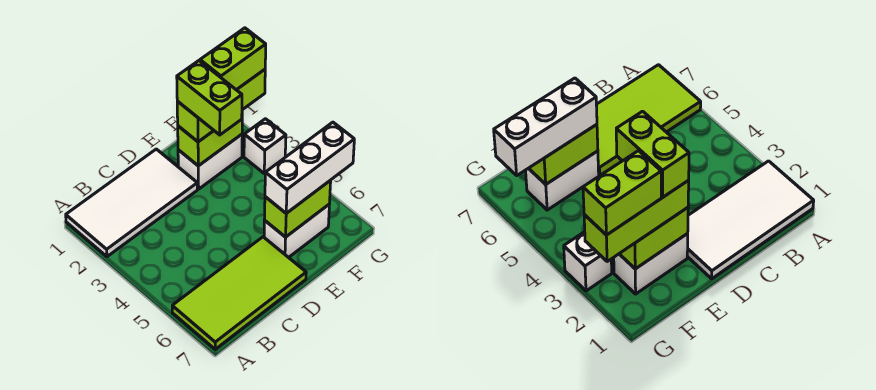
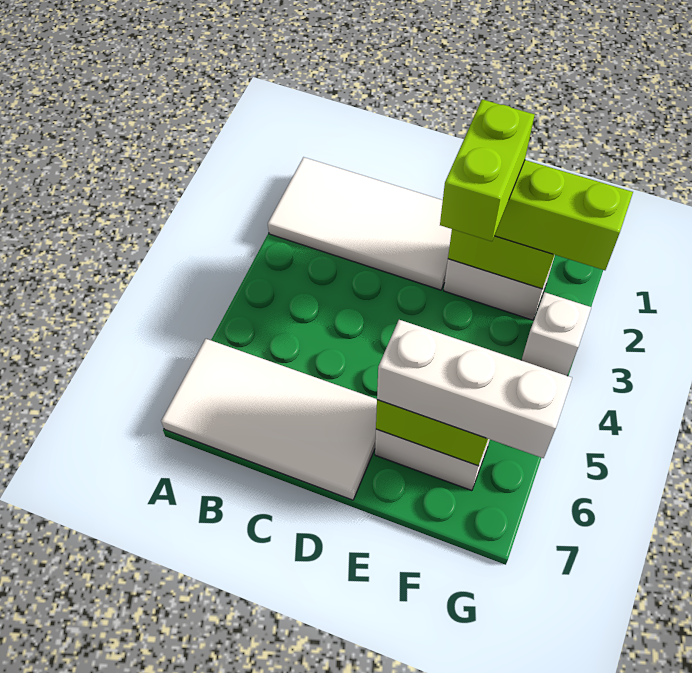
lime tile A6:D7 level 1 -> white tile A6:D7 level 1
lime brick F2:G2 level 4 -> none

